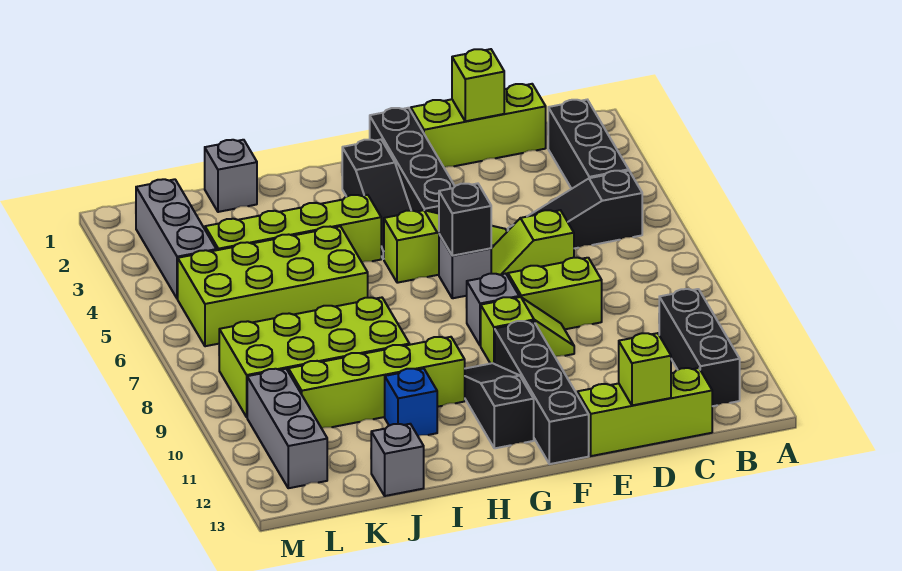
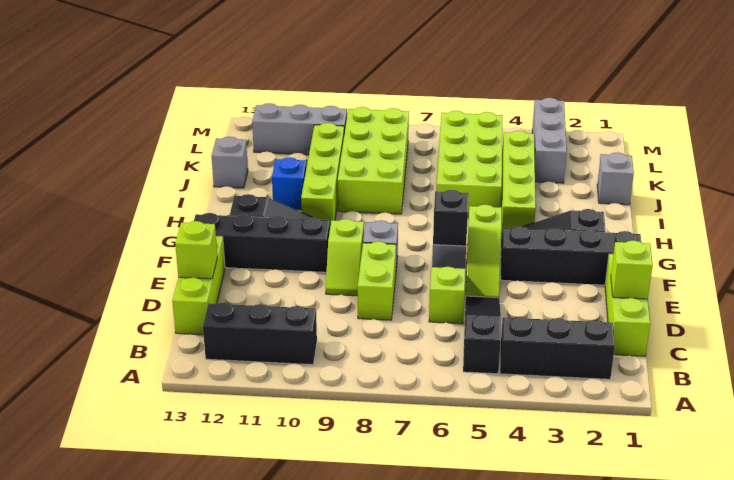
grey brick L2:L4 level 1 -> grey brick K3:M3 level 1

